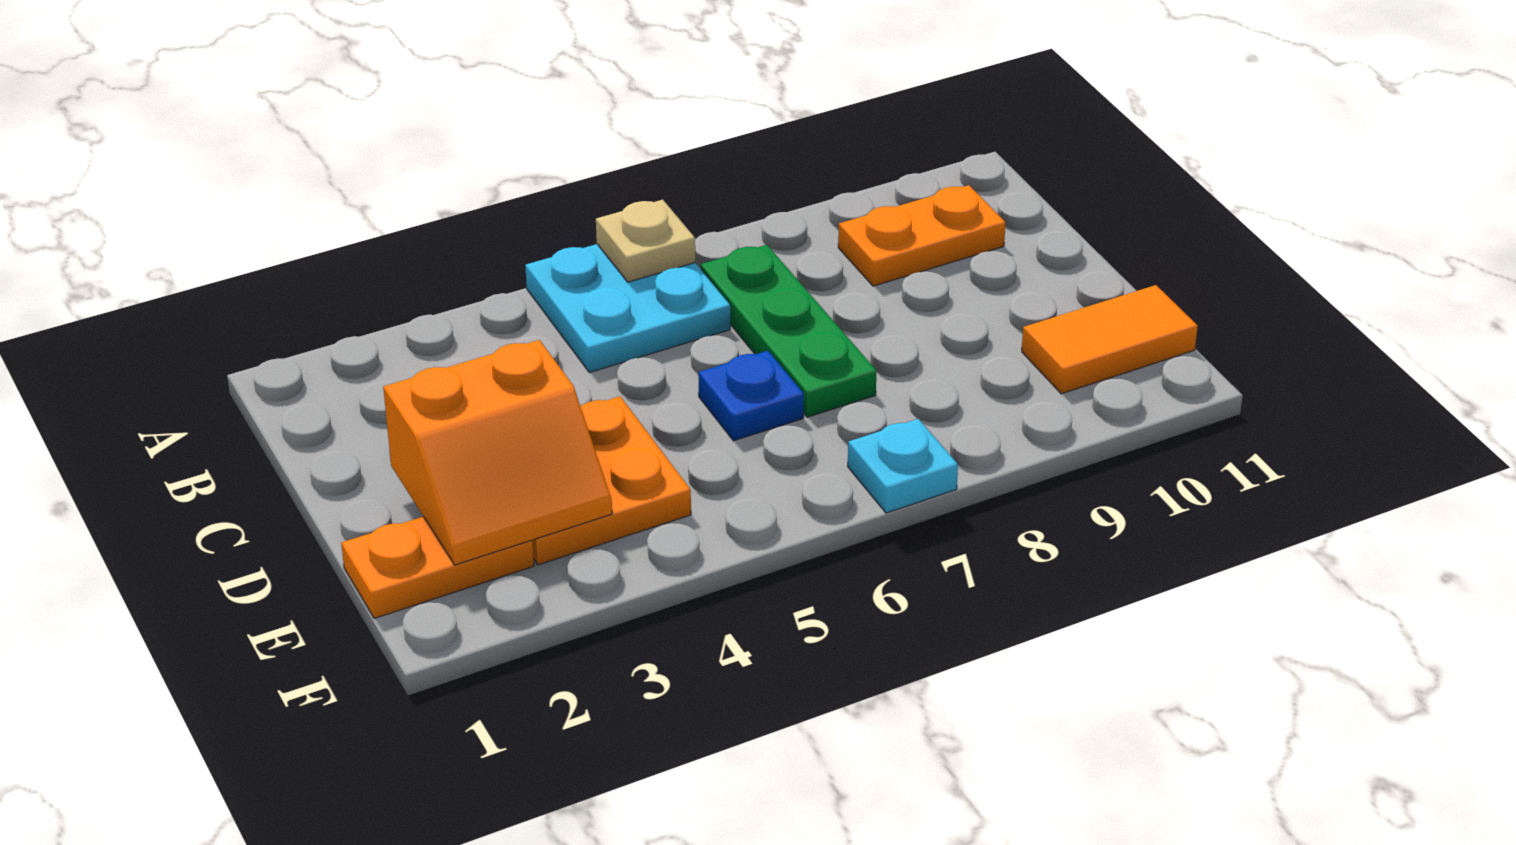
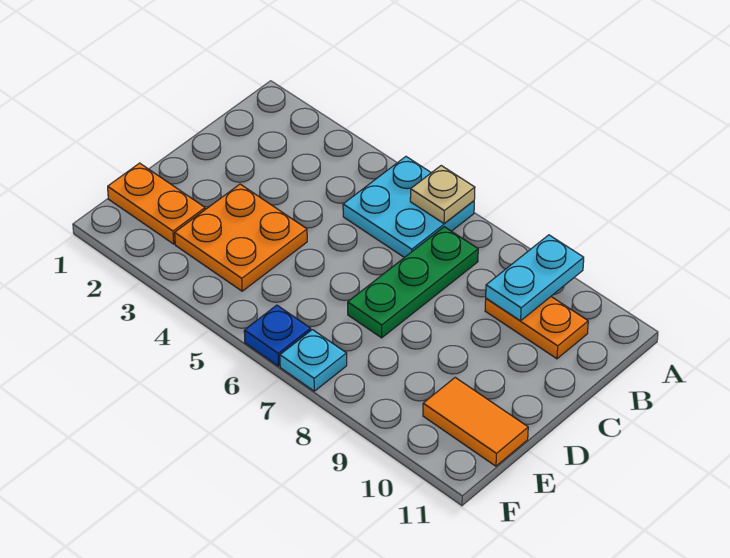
none -> cyan plate A9:B9 level 2
orange slope D2:E3 level 2 top D -> none
blue plate D6 level 1 -> blue plate F6 level 1

